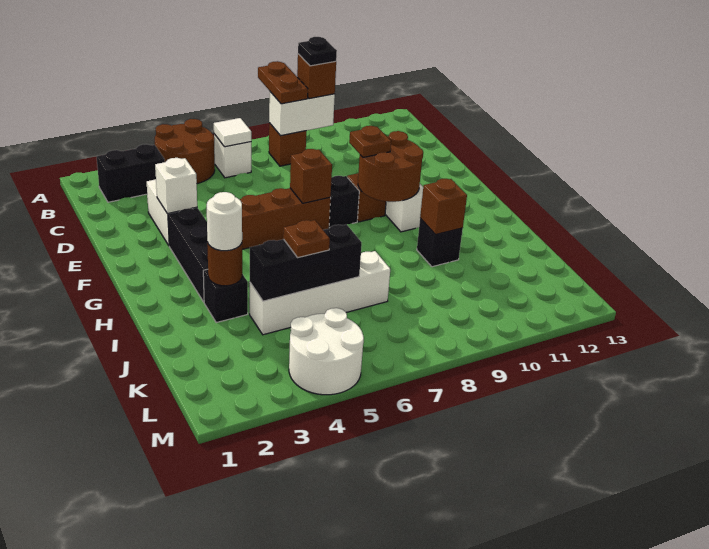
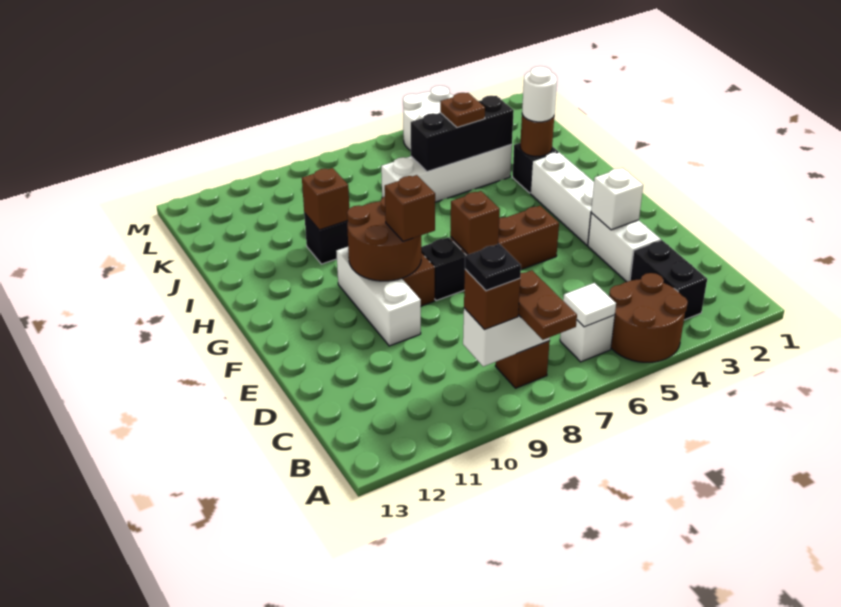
black brick B2:B3 level 1 -> black brick B3:C3 level 1
black brick F3:H3 level 1 -> white brick F3:H3 level 1
brown plate F9 level 3 -> brown brick F9 level 3

